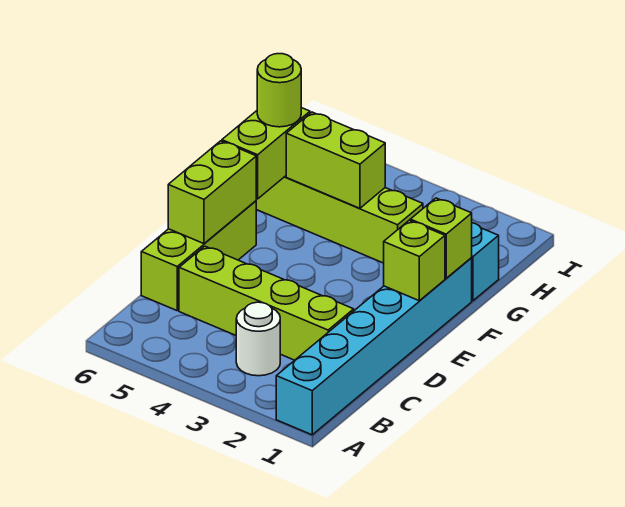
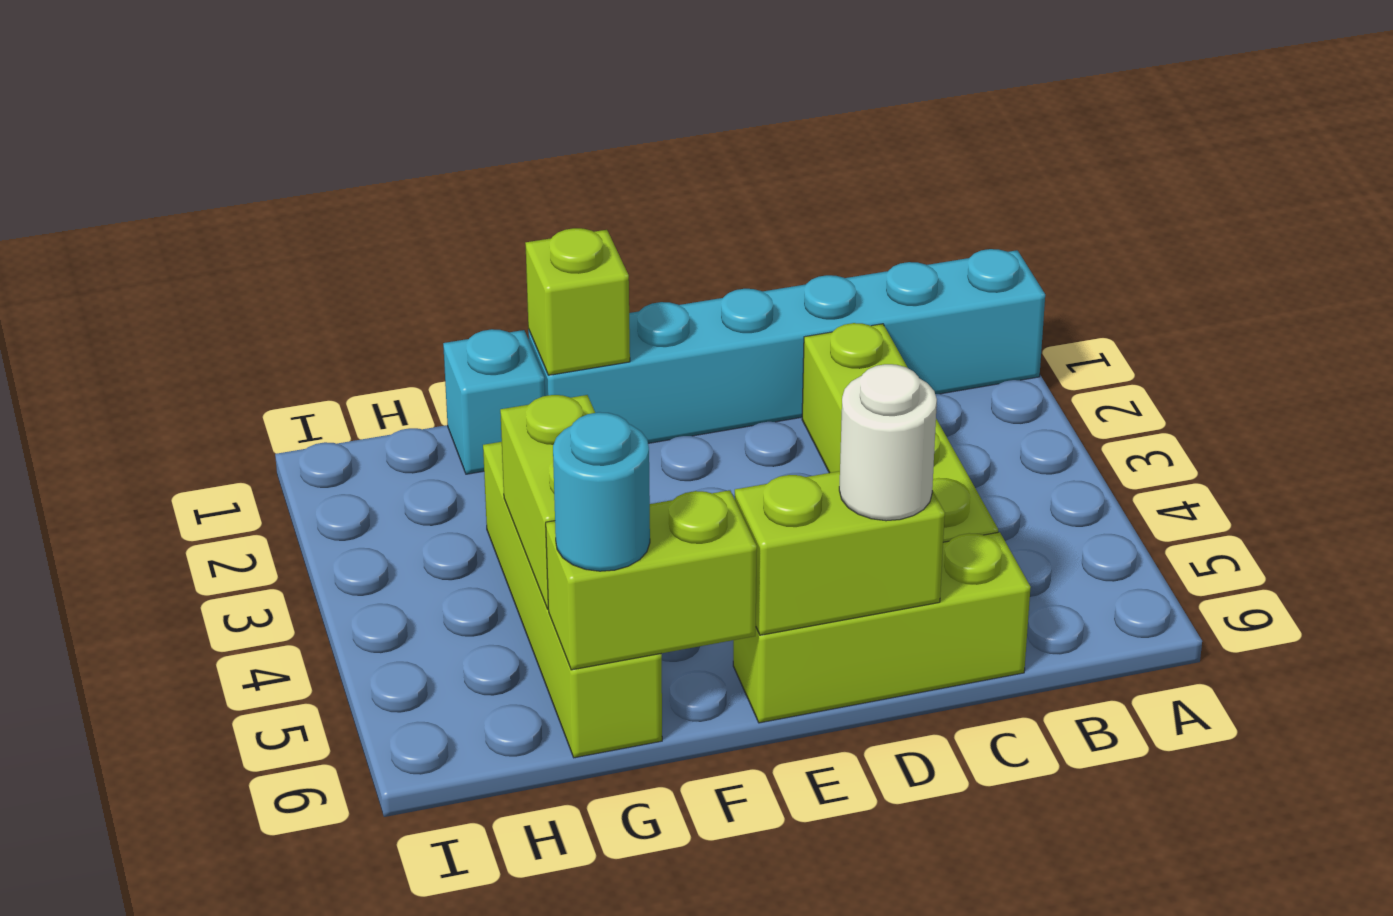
white round brick B3 level 1 -> white round brick D6 level 3
lime brick E1 level 2 -> none
lime round brick G6 level 3 -> cyan round brick G6 level 3

